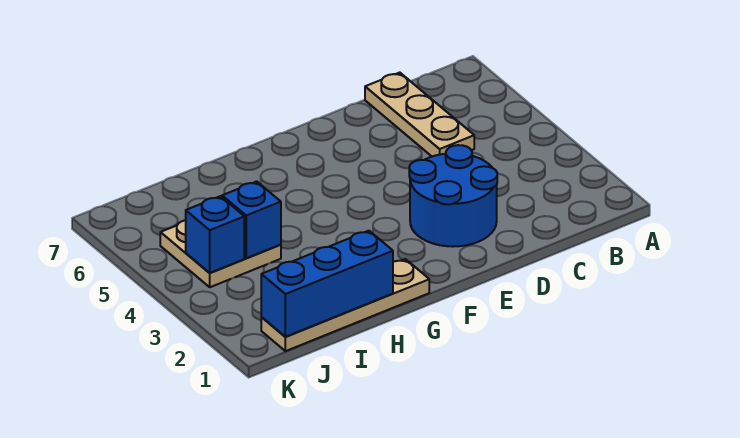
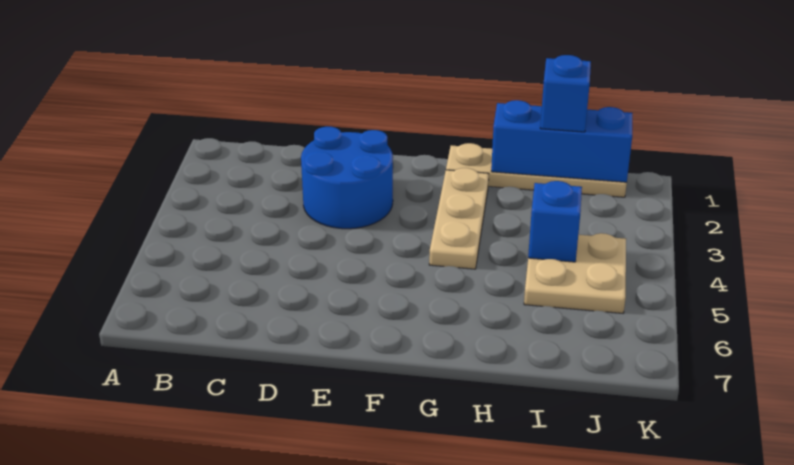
tan plate C5:C7 level 1 -> tan plate G2:G4 level 1
blue brick J4 level 2 -> blue brick I1 level 3

